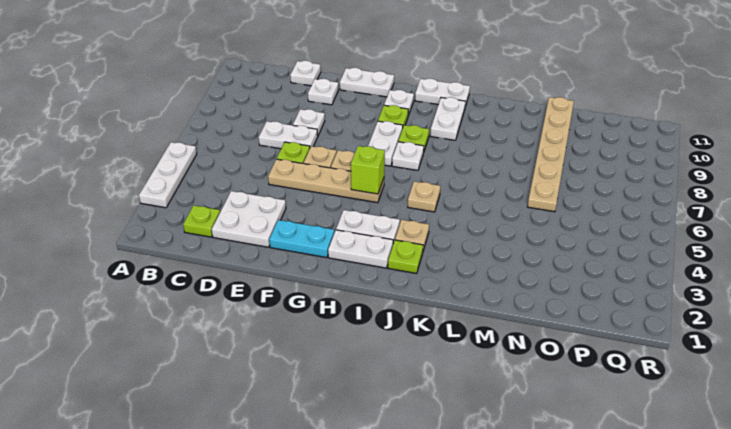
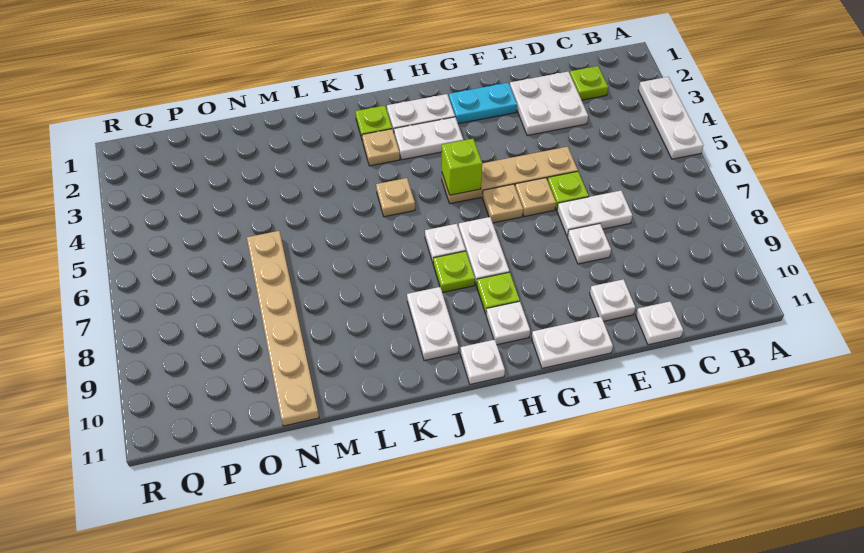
white plate I11:J11 level 1 -> white plate I11 level 1

